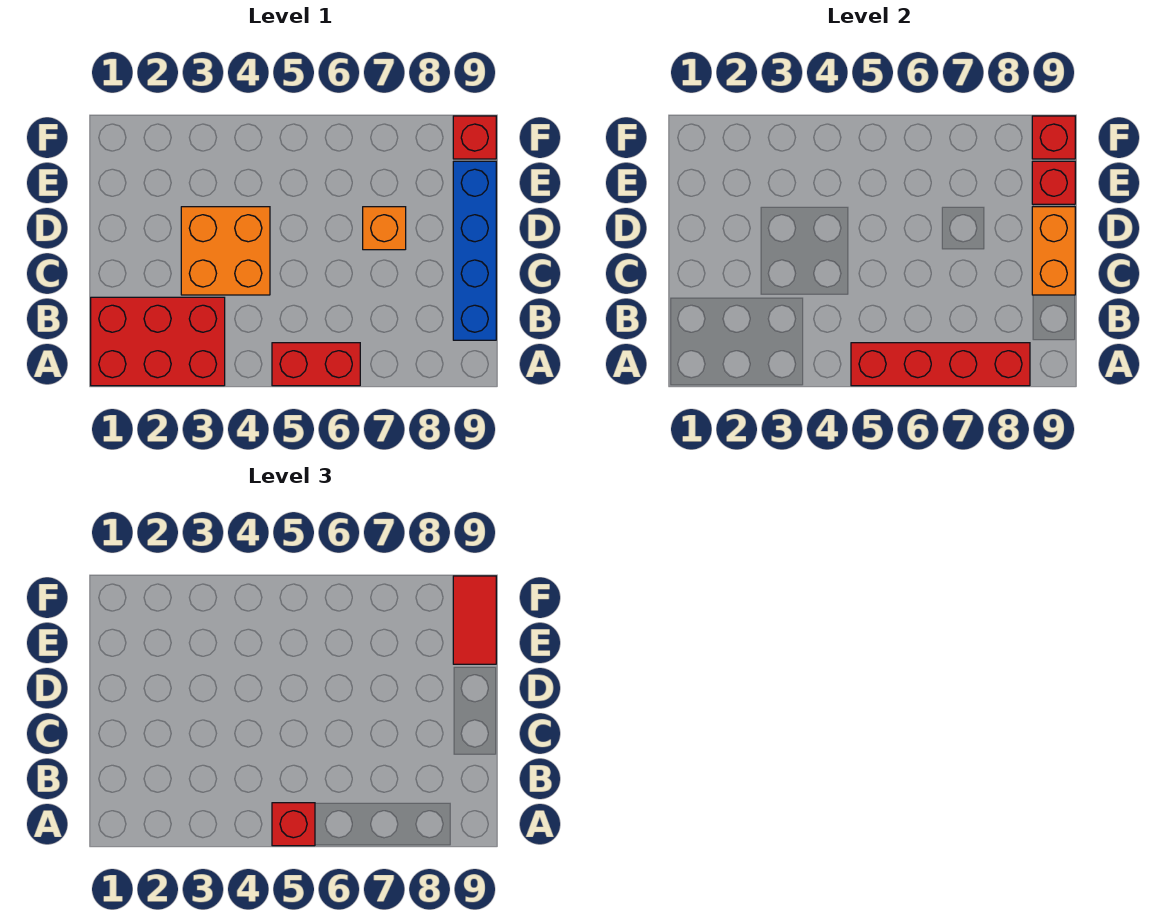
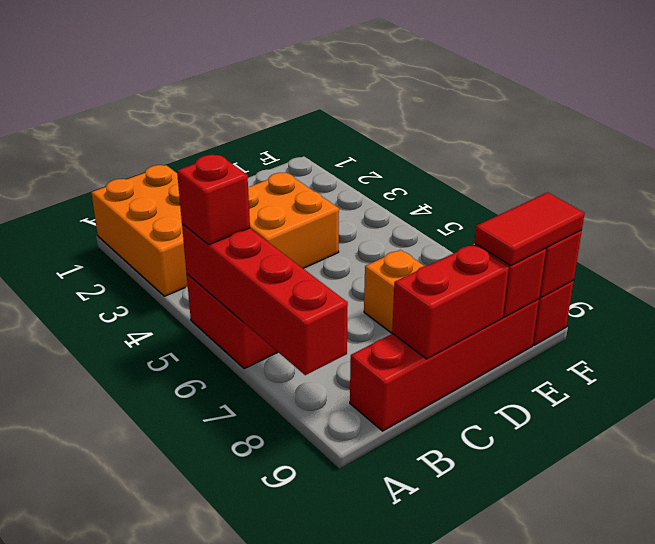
red brick A1:B3 level 1 -> orange brick A1:B3 level 1
blue brick B9:E9 level 1 -> red brick B9:E9 level 1
orange brick C9:D9 level 2 -> red brick C9:D9 level 2

